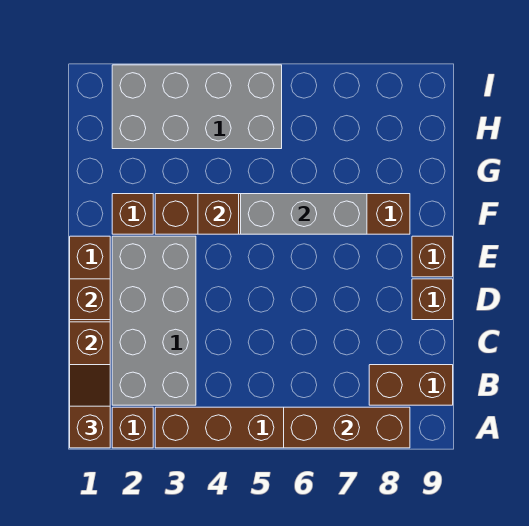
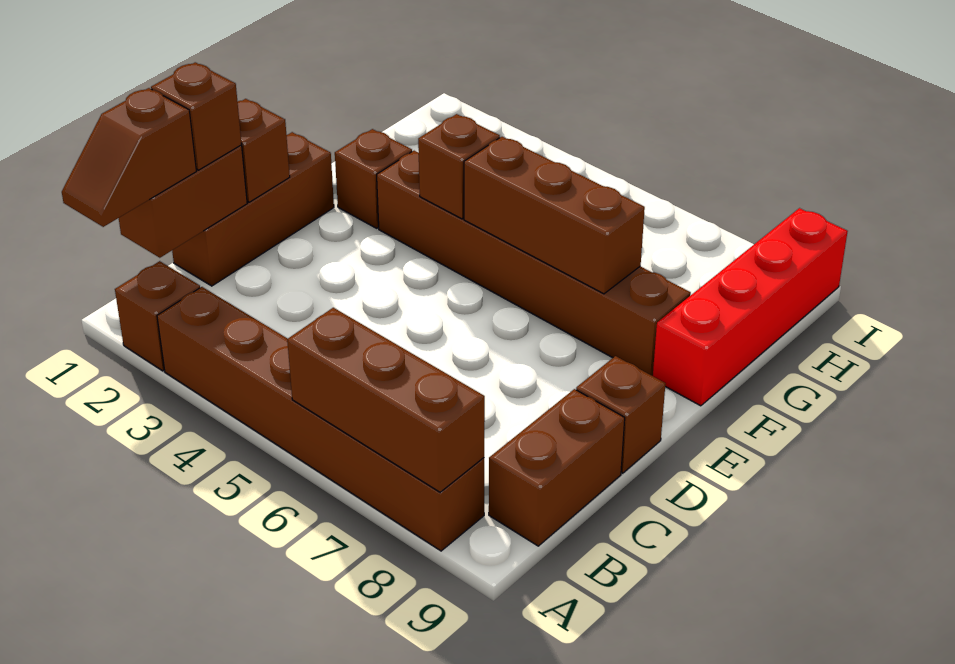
brown slope A1:B1 level 3 top A -> brown slope A1:B1 level 3 top B
grey brick B2:E3 level 1 -> none
brown brick B8:B9 level 1 -> brown brick B9:C9 level 1
brown brick E9 level 1 -> brown brick C1 level 3
grey brick F5:F7 level 2 -> brown brick F5:F7 level 2
none -> red brick F9:I9 level 1
grey brick H2:I5 level 1 -> none

